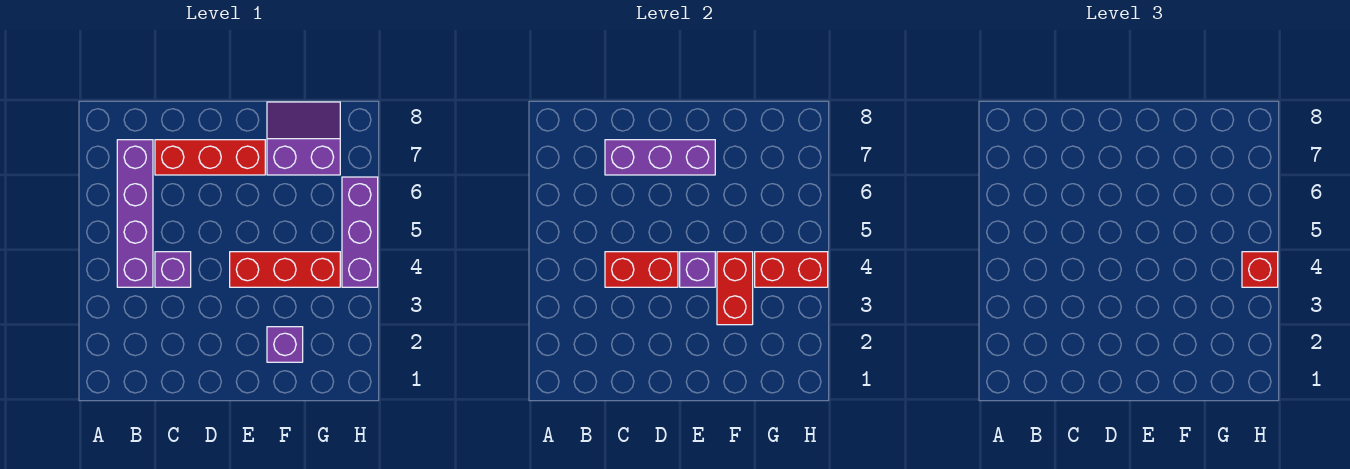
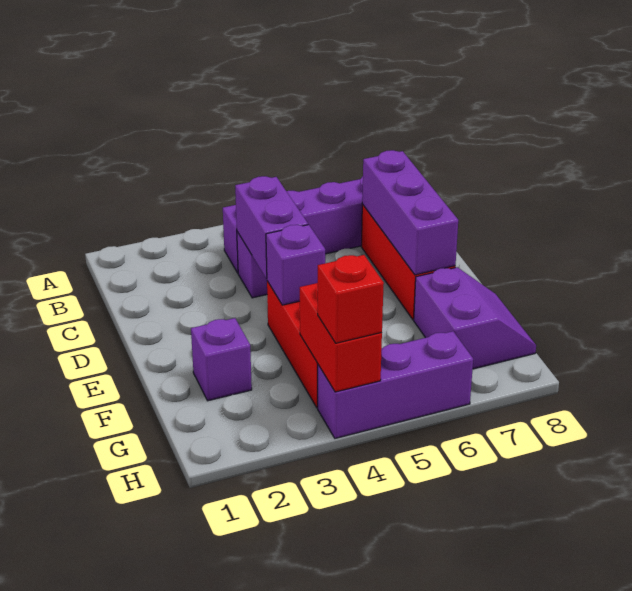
red brick C4:D4 level 2 -> purple brick C4:D4 level 2
red brick F3:F4 level 2 -> none

